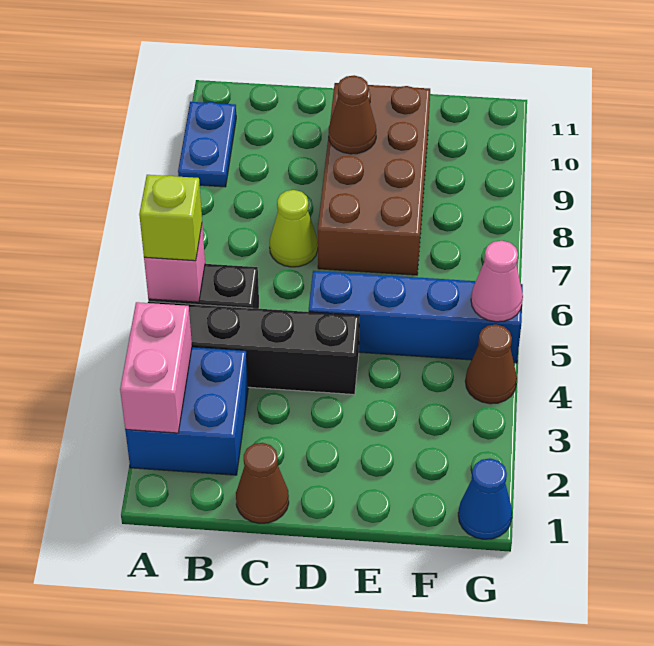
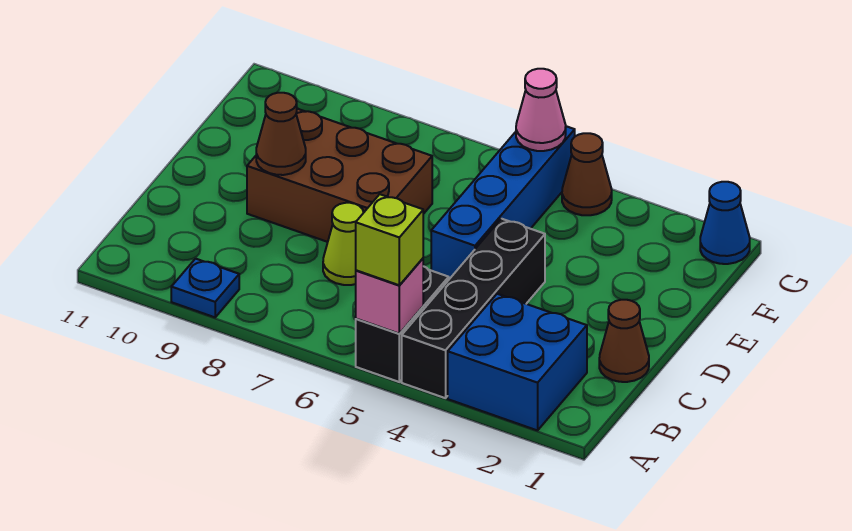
pink brick A2:A3 level 2 -> none
blue plate A9:A10 level 1 -> blue plate A9 level 1
brown brick D7:E10 level 1 -> brown brick D7:E9 level 1

